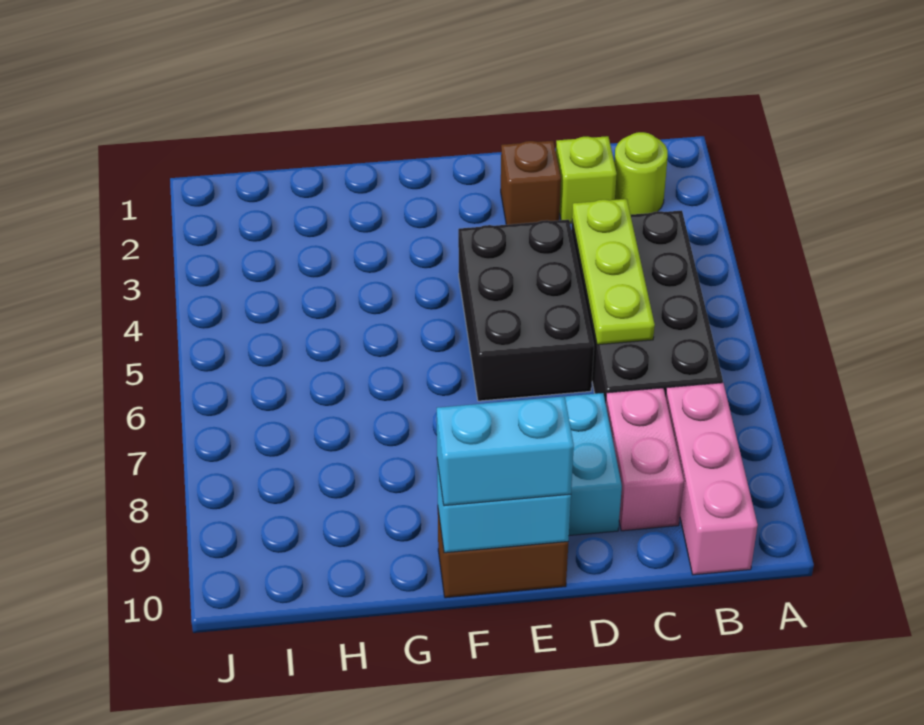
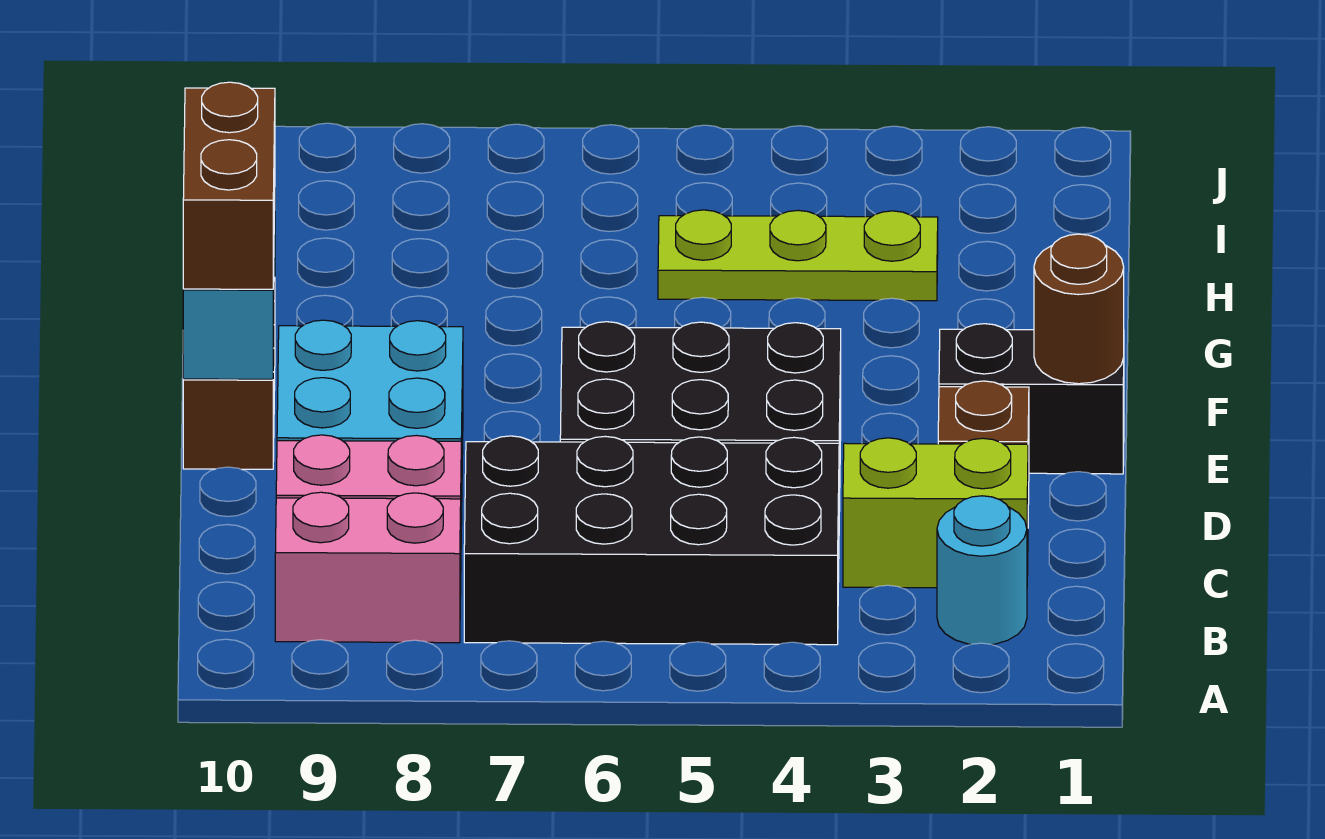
lime round brick B2 level 1 -> cyan round brick B2 level 1
pink brick B8:B10 level 1 -> pink brick B8:B9 level 1
lime brick C2 level 1 -> lime brick C2:C3 level 1
lime plate C4:C6 level 2 -> lime plate H3:H5 level 1
none -> black brick E1:E2 level 1
none -> brown round brick E1 level 2
cyan brick E10:F10 level 3 -> brown brick E10:F10 level 3

